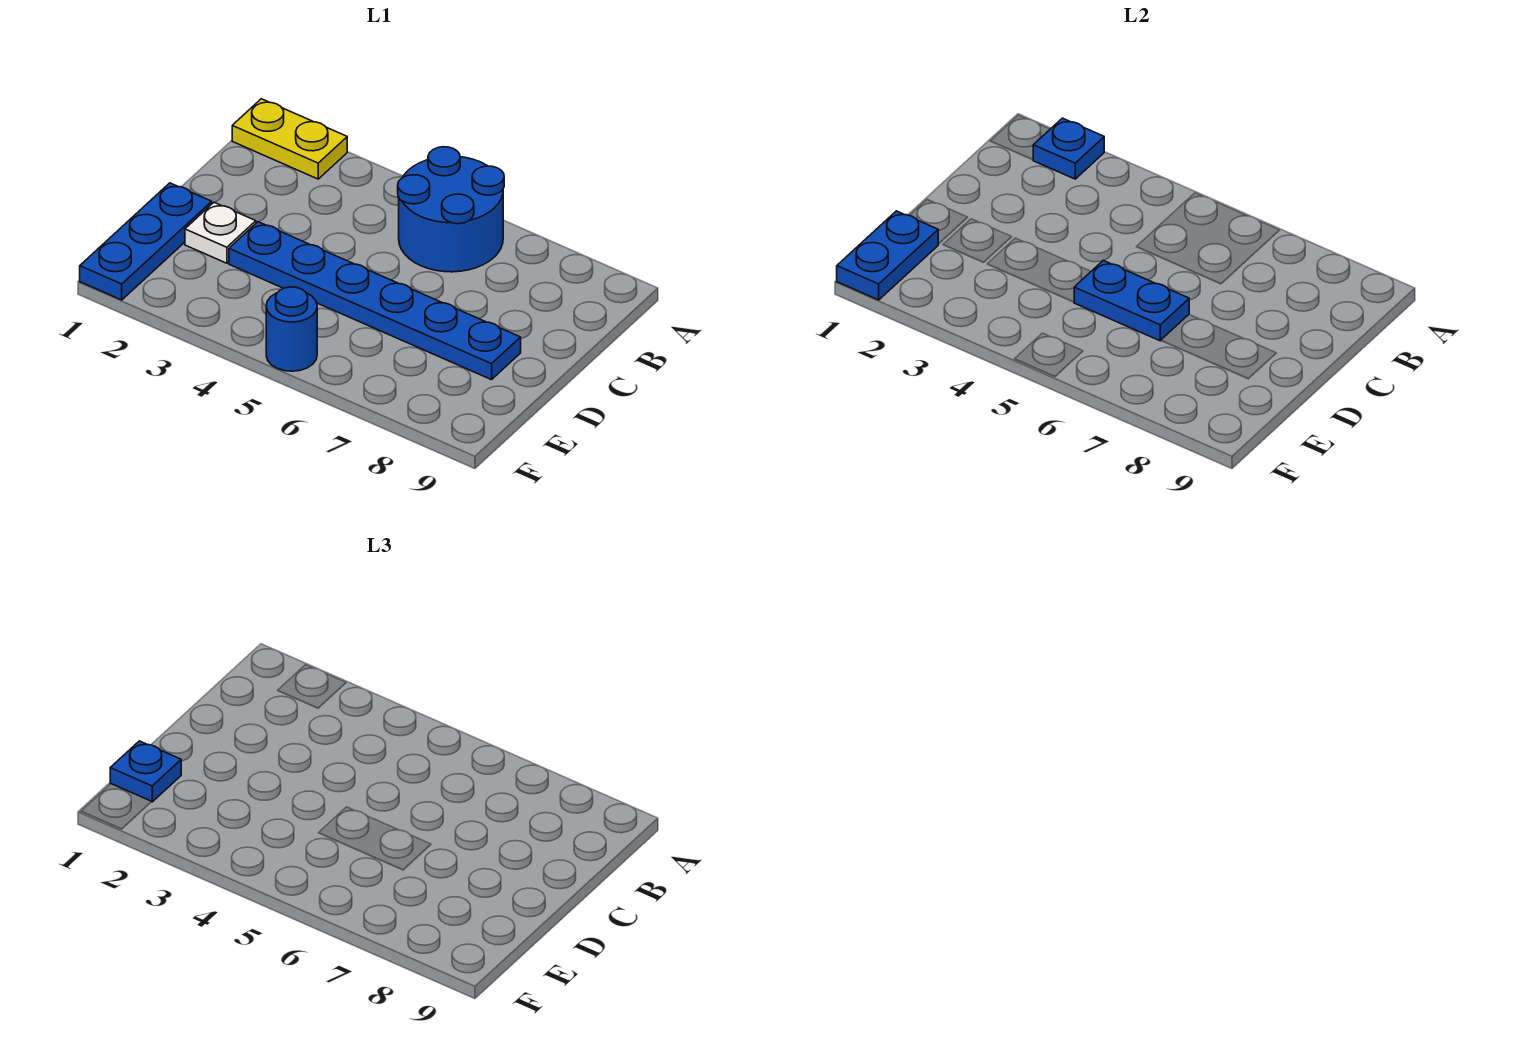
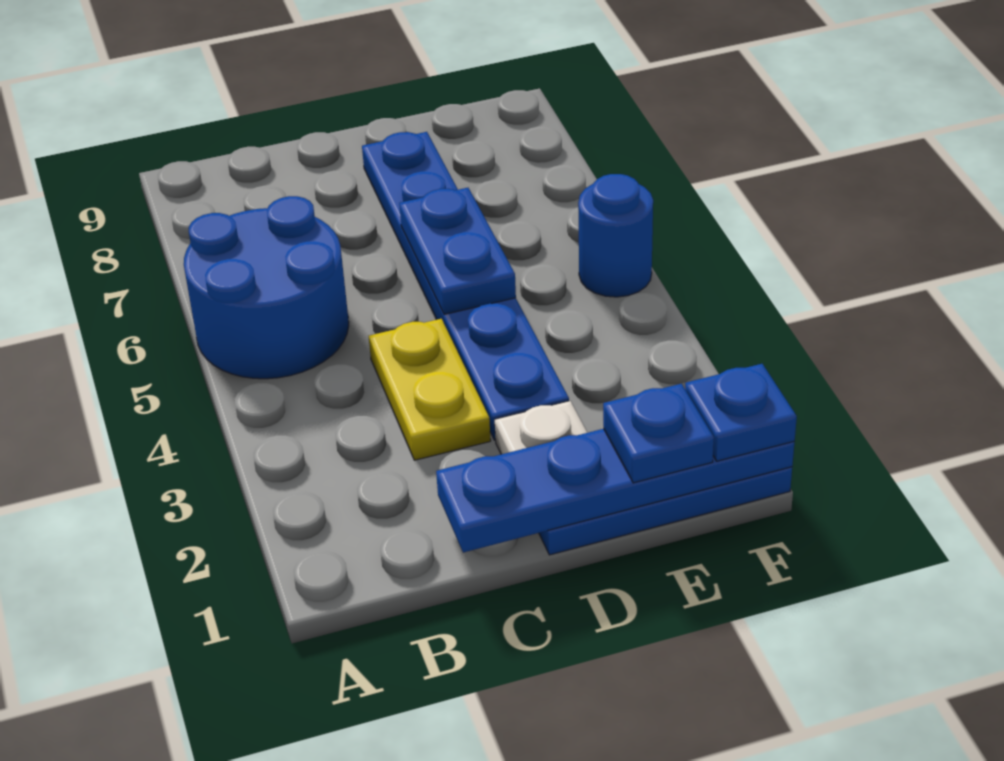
yellow plate A1:A2 level 1 -> yellow plate C3:C4 level 1
blue plate A2 level 2 -> blue plate F1 level 3
blue plate E1:F1 level 2 -> blue plate C1:F1 level 2

